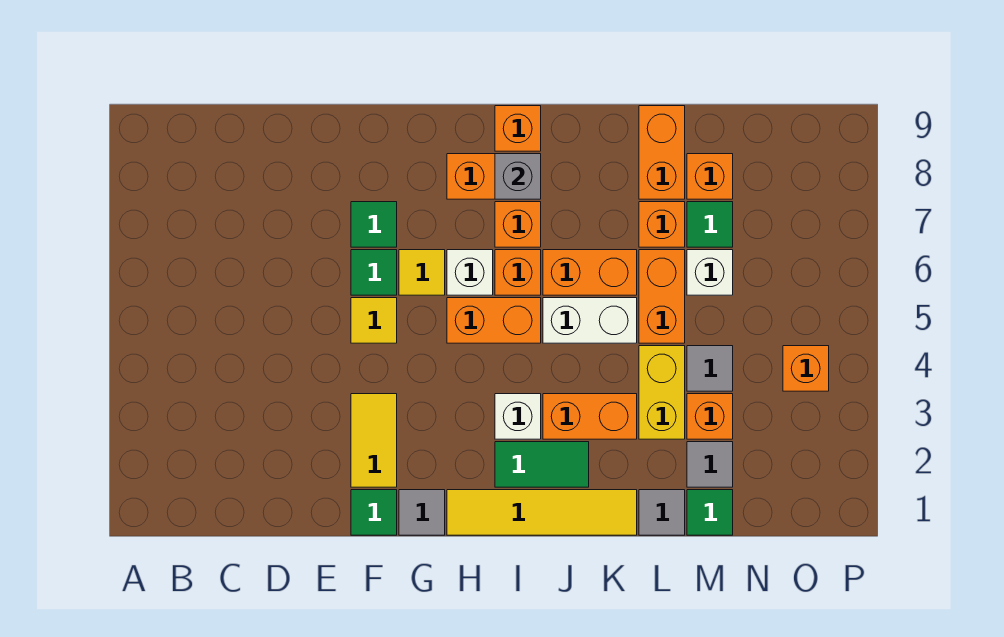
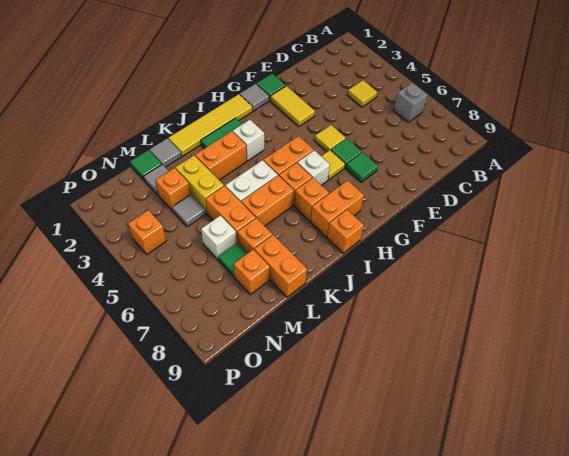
none -> yellow tile C4 level 1
grey brick I8 level 2 -> grey brick B6 level 1

